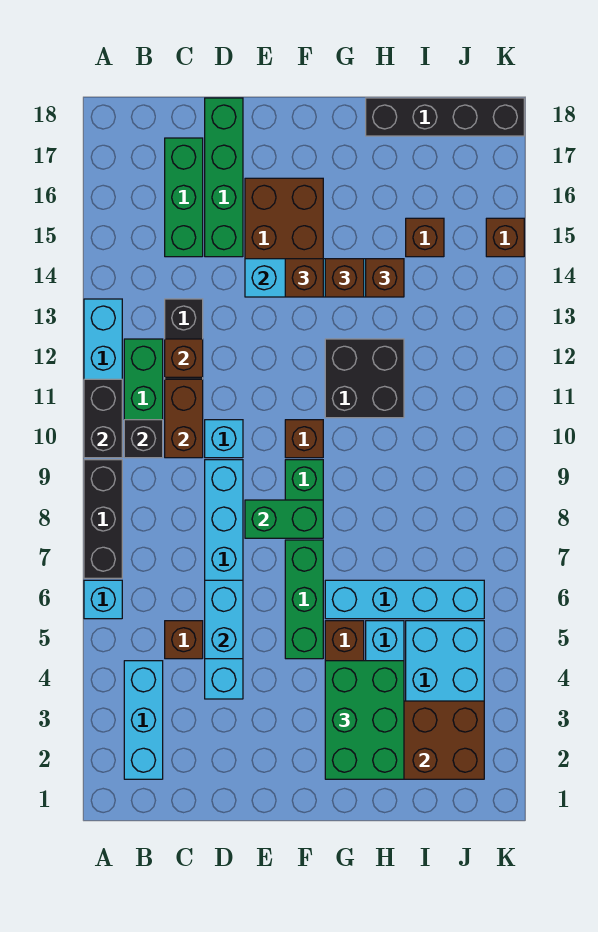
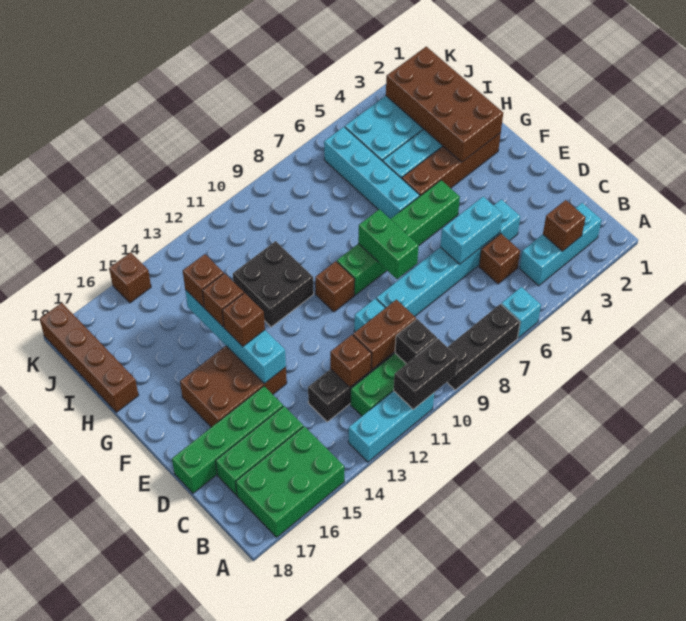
green brick G2:H4 level 3 -> green brick A15:B17 level 1
black brick H18:K18 level 1 -> brown brick H18:K18 level 1
brown brick I15 level 1 -> brown brick B3 level 2

